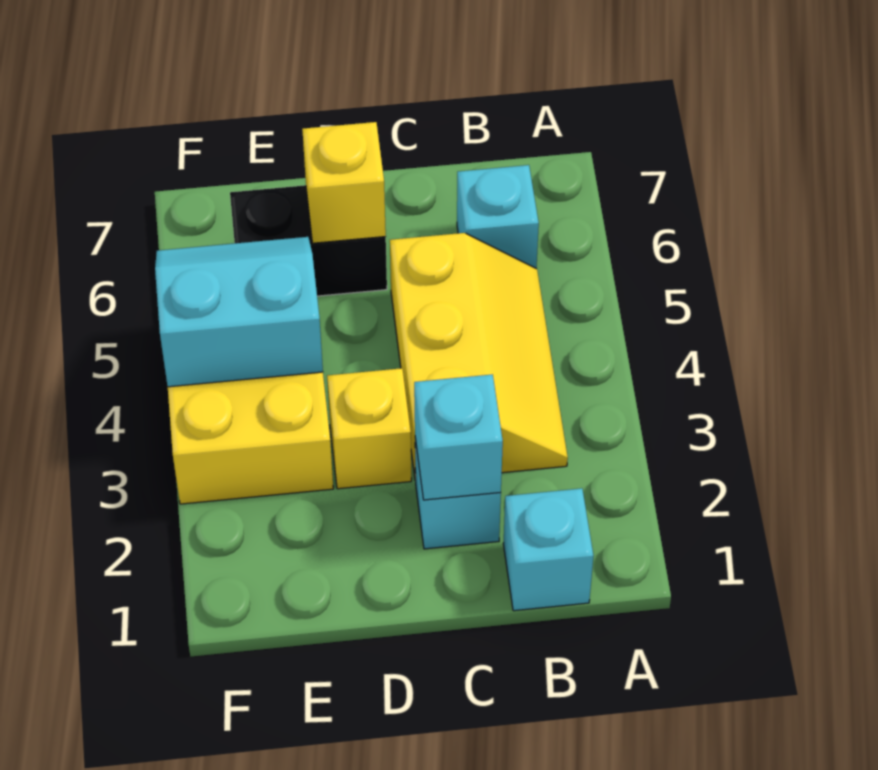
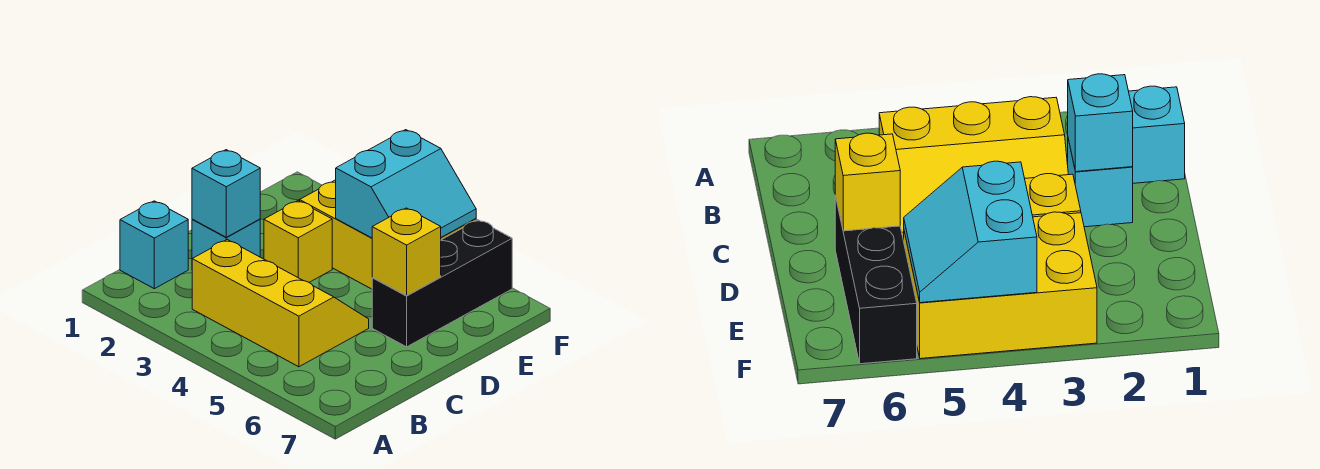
yellow slope B3:C5 level 1 top C -> yellow slope B3:C5 level 1 top B
cyan brick B6 level 1 -> none
black brick D6:E6 level 1 -> black brick D6:F6 level 1

